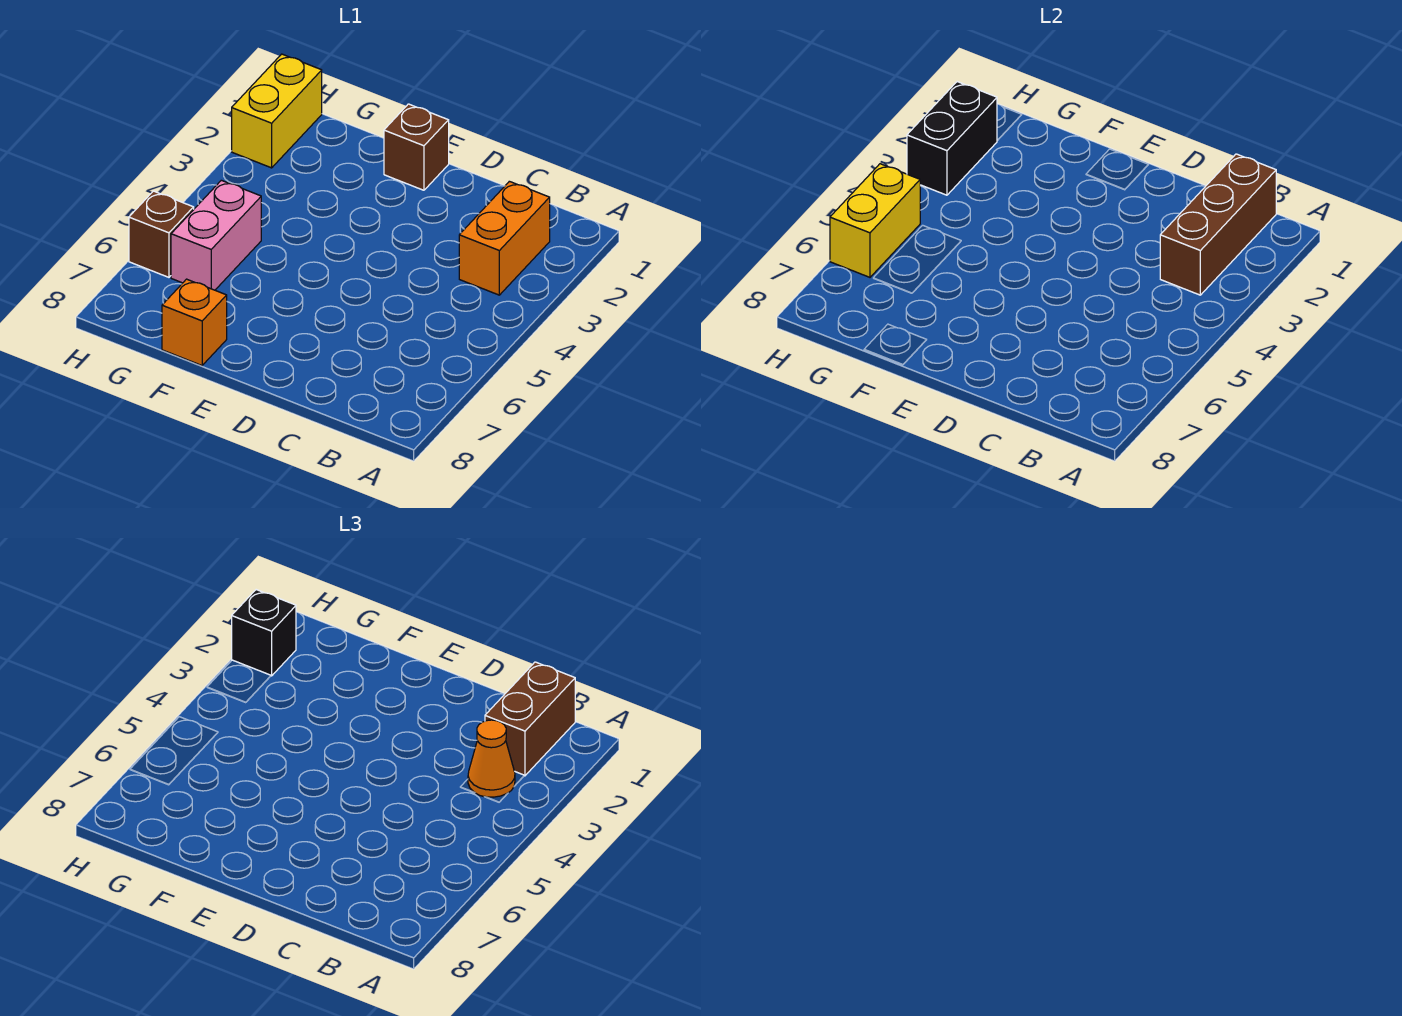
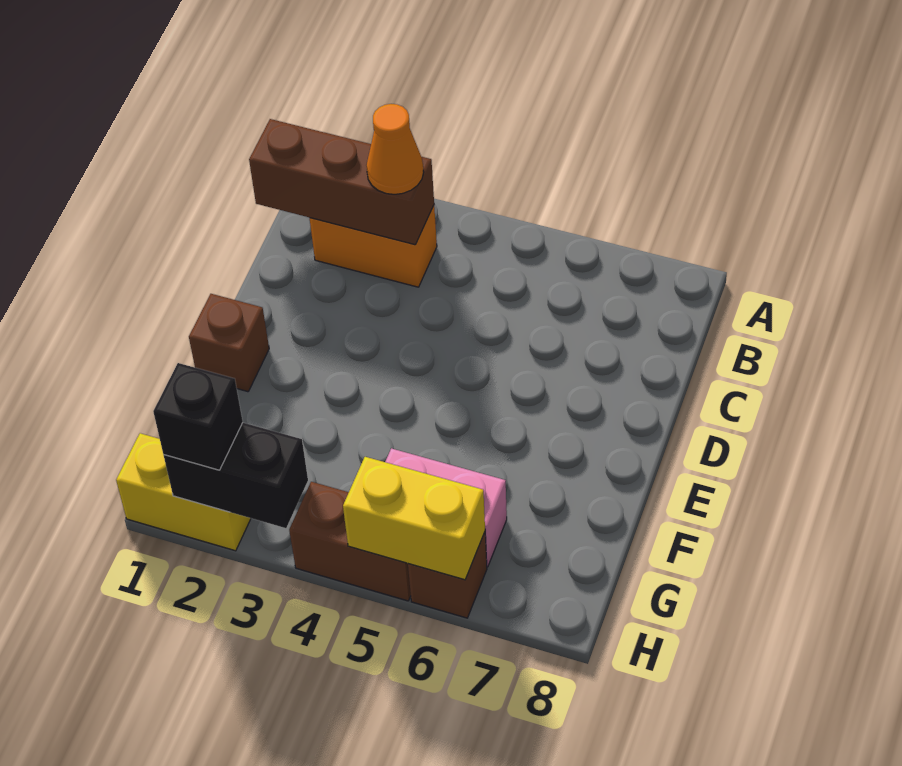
brown brick B1:B2 level 3 -> brown brick H4:H5 level 1
orange brick F8 level 1 -> none

